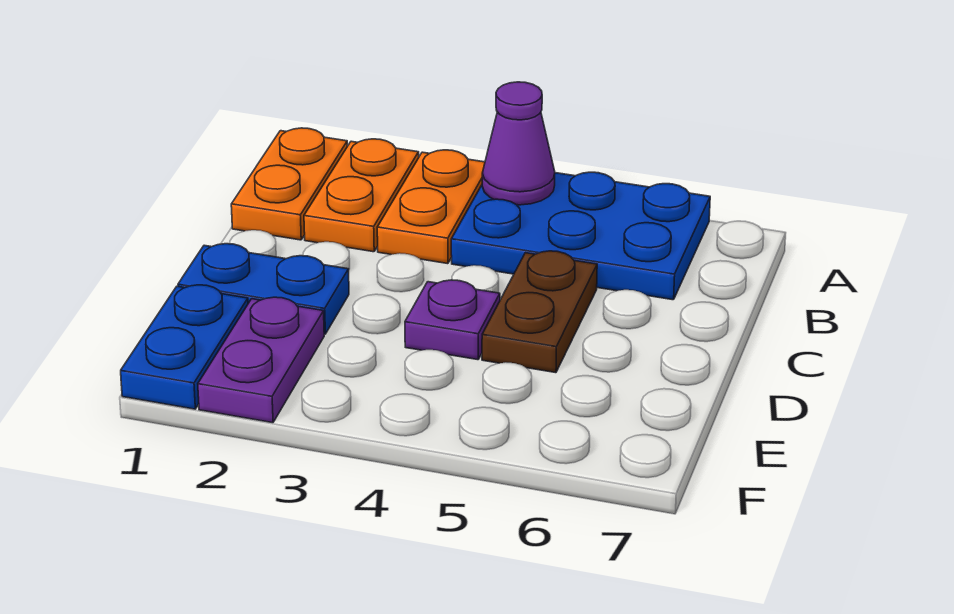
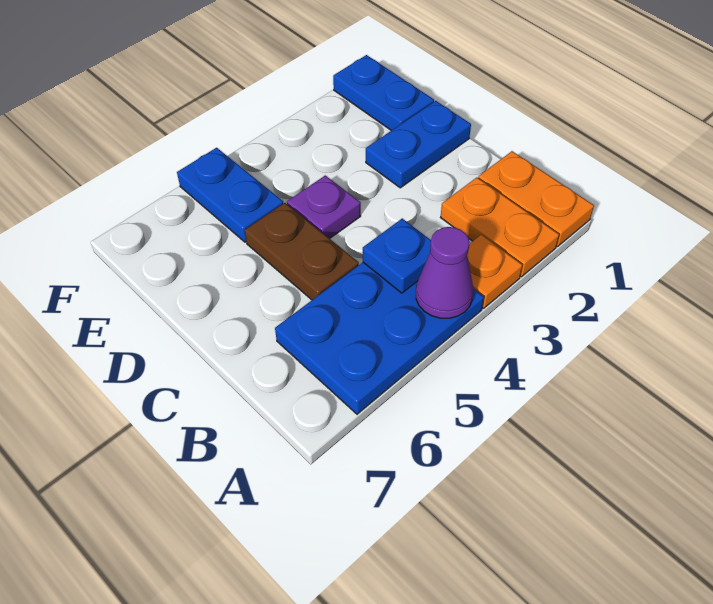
orange plate A3:B3 level 1 -> orange plate A3 level 1
none -> blue plate B4 level 2
purple plate E2:F2 level 1 -> none
none -> blue plate E5:F5 level 1

